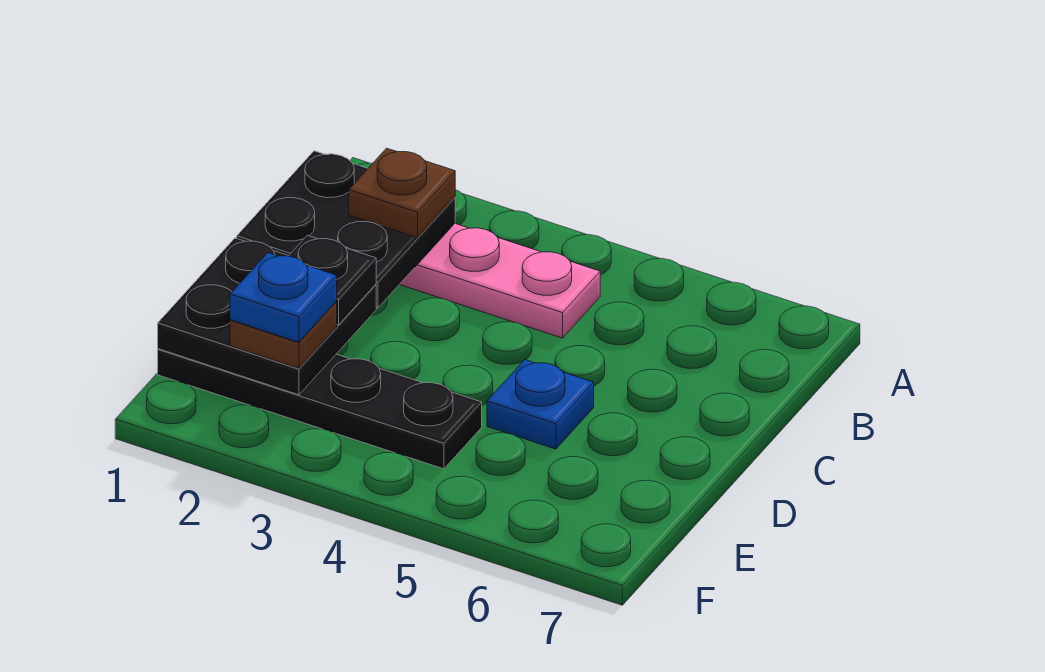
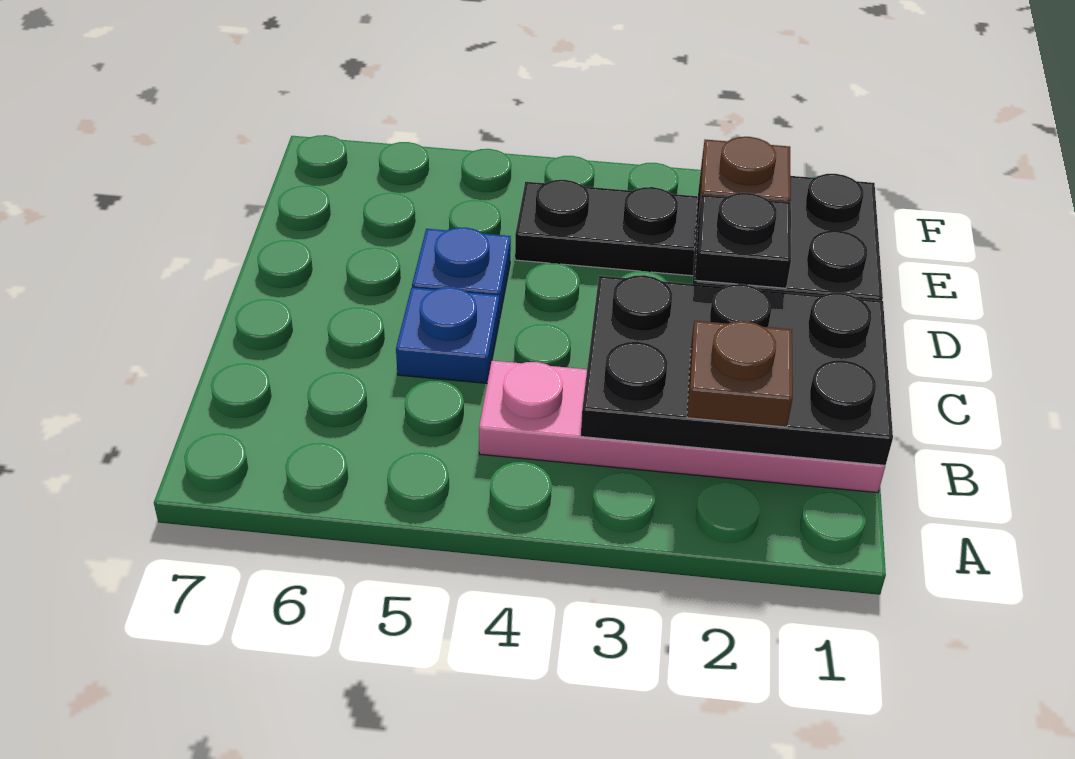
black plate B1:C2 level 2 -> black plate B1:C3 level 2
blue plate E2 level 4 -> blue plate C5 level 1

